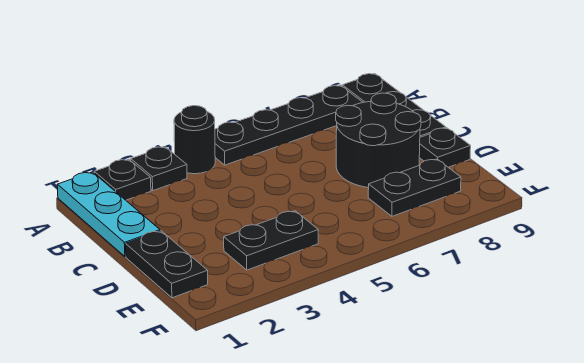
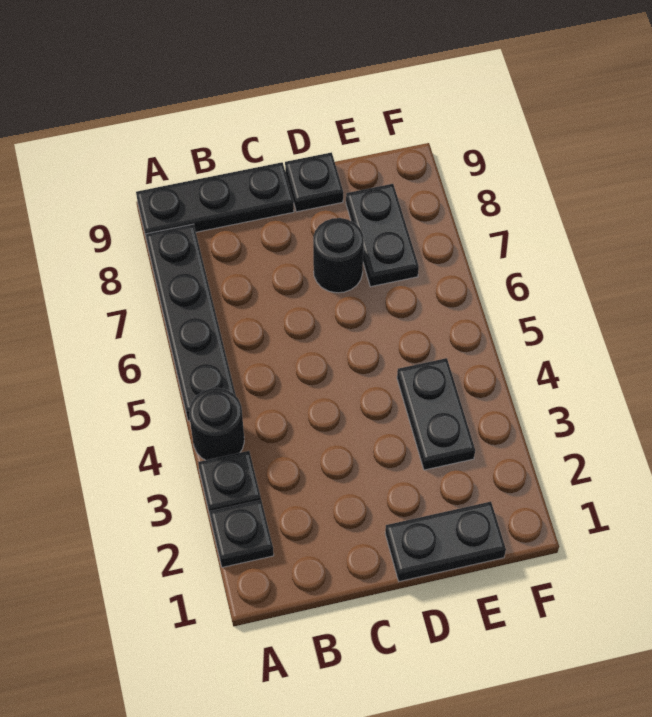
cyan plate A1:C1 level 1 -> none
black round brick C7:D8 level 1 -> black round brick D7 level 1

